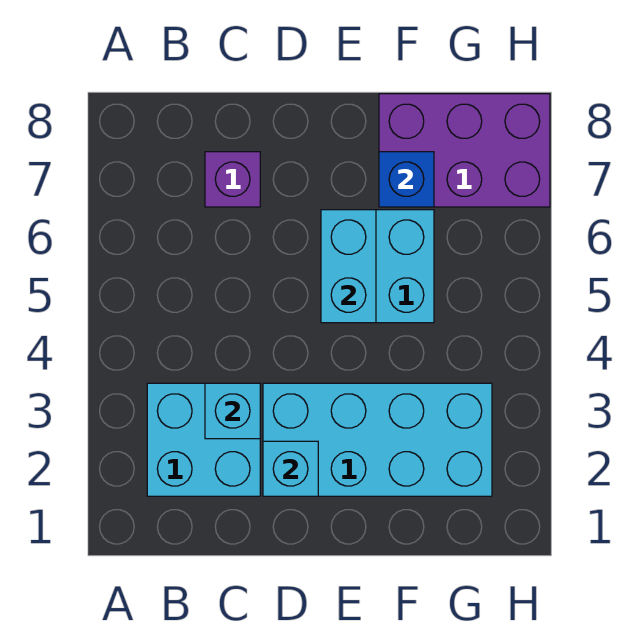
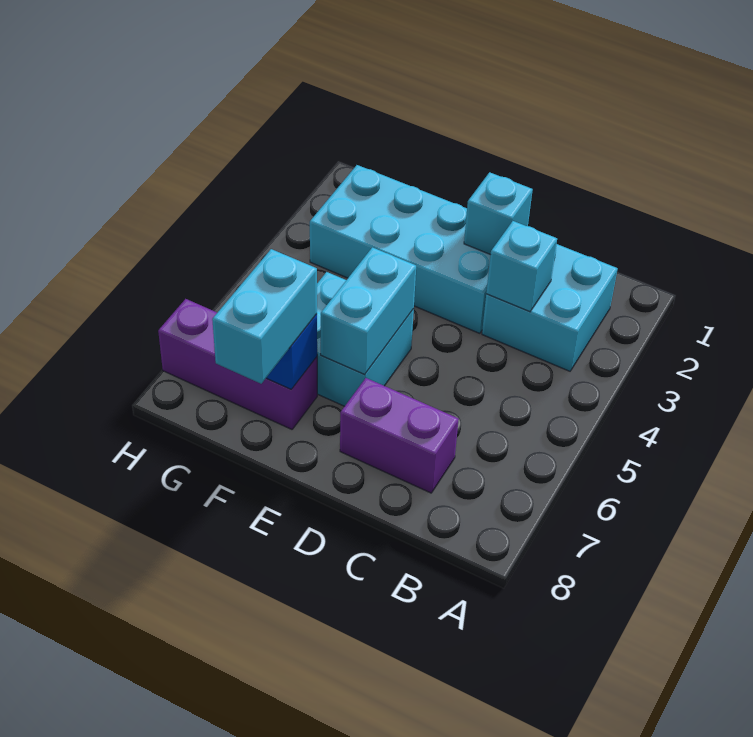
purple brick C7 level 1 -> purple brick C7:D7 level 1
purple brick F7:H8 level 1 -> purple brick F7:H7 level 1
none -> cyan brick F7:F8 level 3

